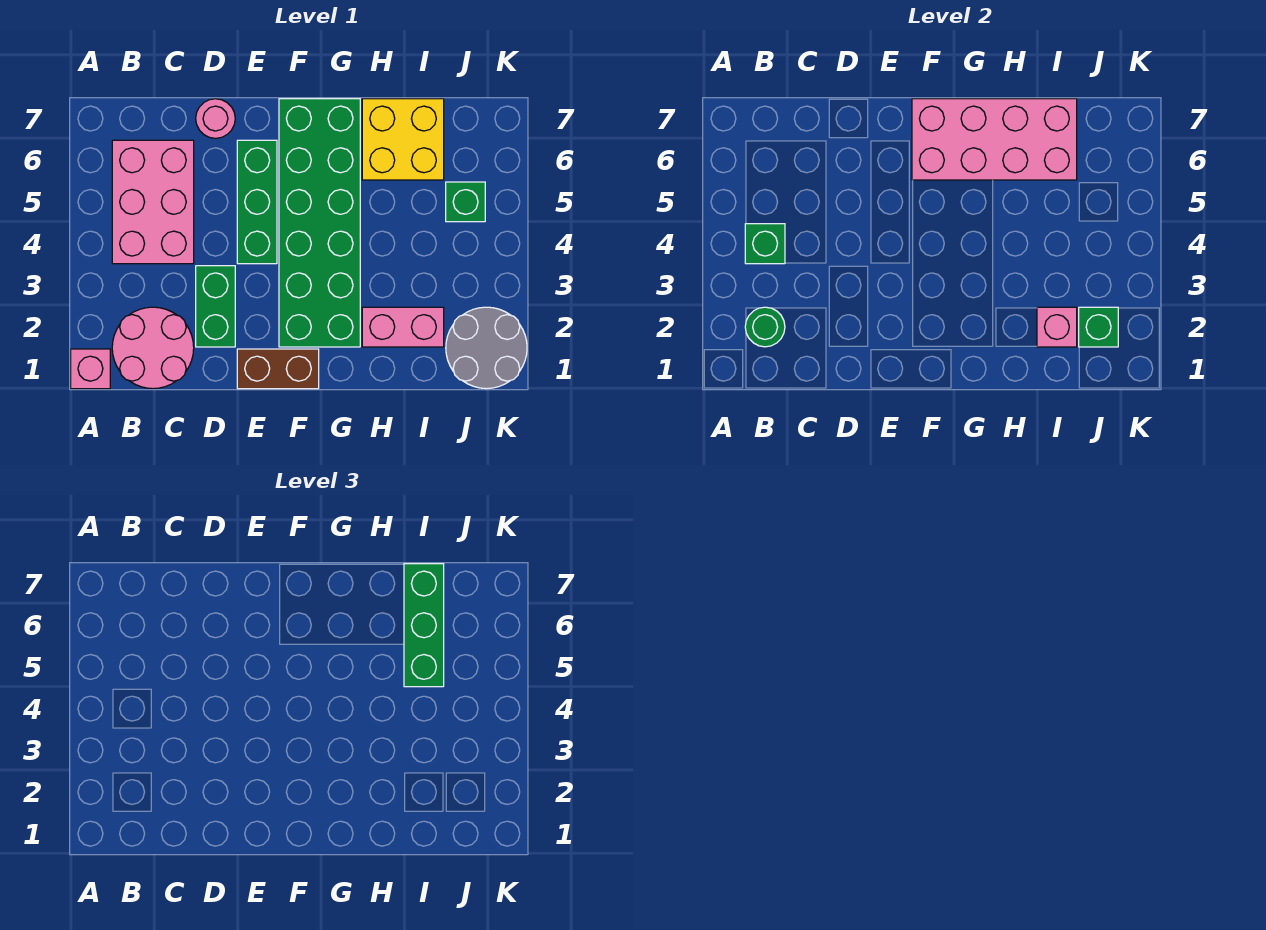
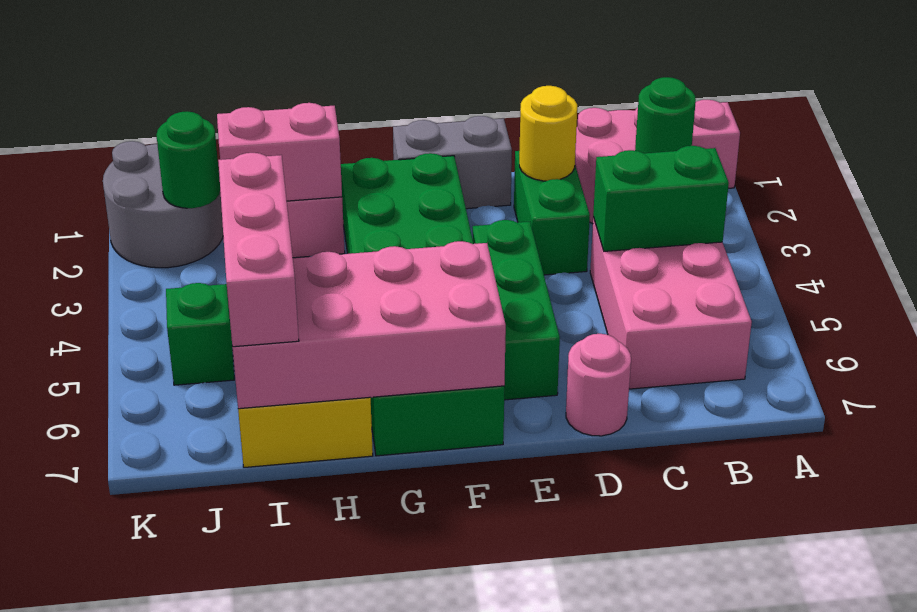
green brick B4 level 2 -> green brick B4:C4 level 2
none -> yellow round brick D2 level 2
brown brick E1:F1 level 1 -> grey brick E1:F1 level 1
pink brick I2 level 2 -> pink brick H2:I2 level 2
green brick I5:I7 level 3 -> pink brick I5:I7 level 3
green brick J2 level 2 -> green round brick J2 level 2

